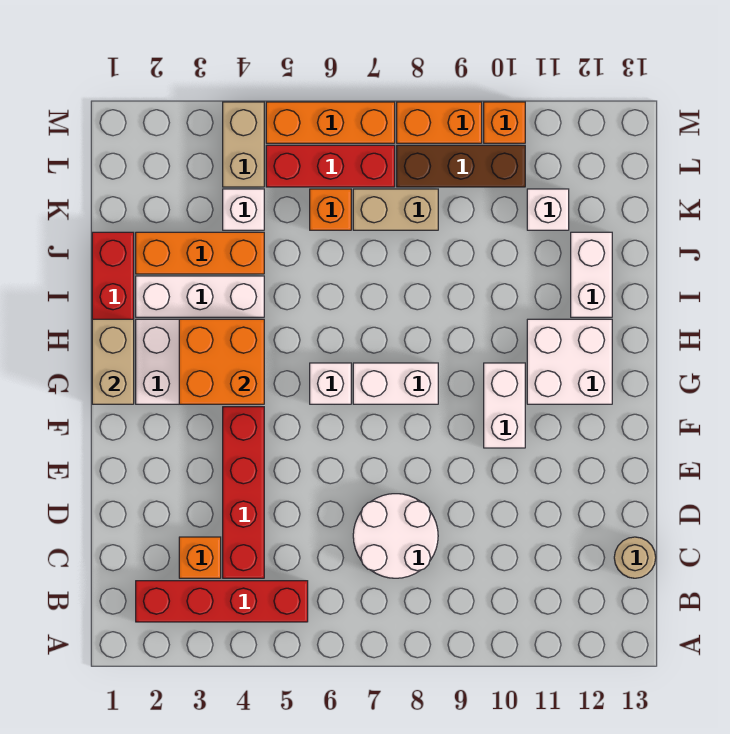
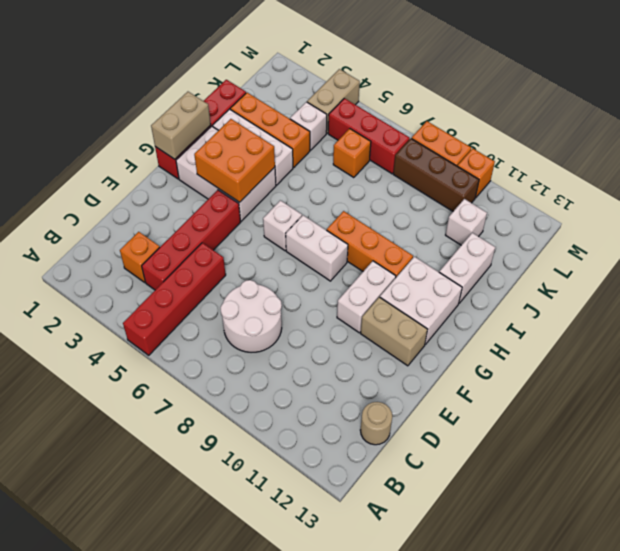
red brick B2:B5 level 1 -> red brick A5:D5 level 1
tan brick K7:K8 level 1 -> tan brick F11:F12 level 1
orange brick M5:M7 level 1 -> orange brick H8:H10 level 1

